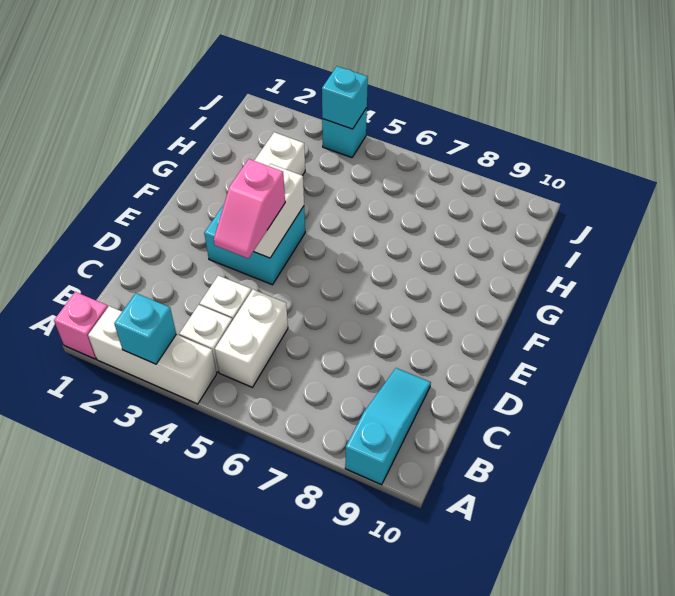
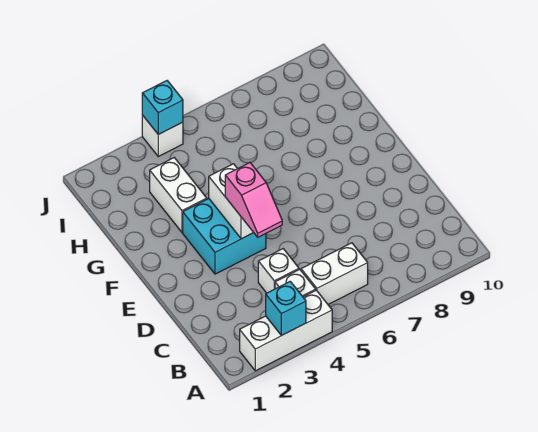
pink brick A1 level 1 -> none
cyan slope A9:C9 level 1 top A -> none
white brick B5:C5 level 1 -> white brick B5:B6 level 1
cyan brick J4 level 1 -> white brick J4 level 1

